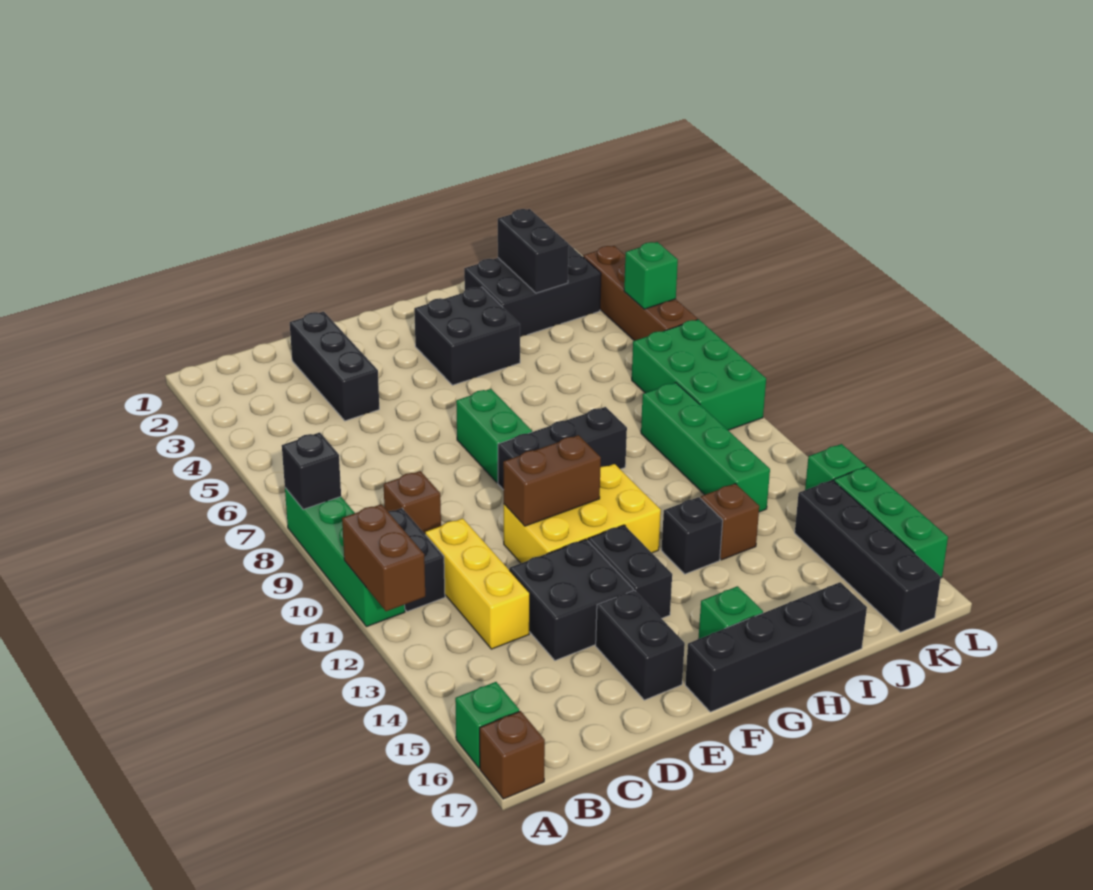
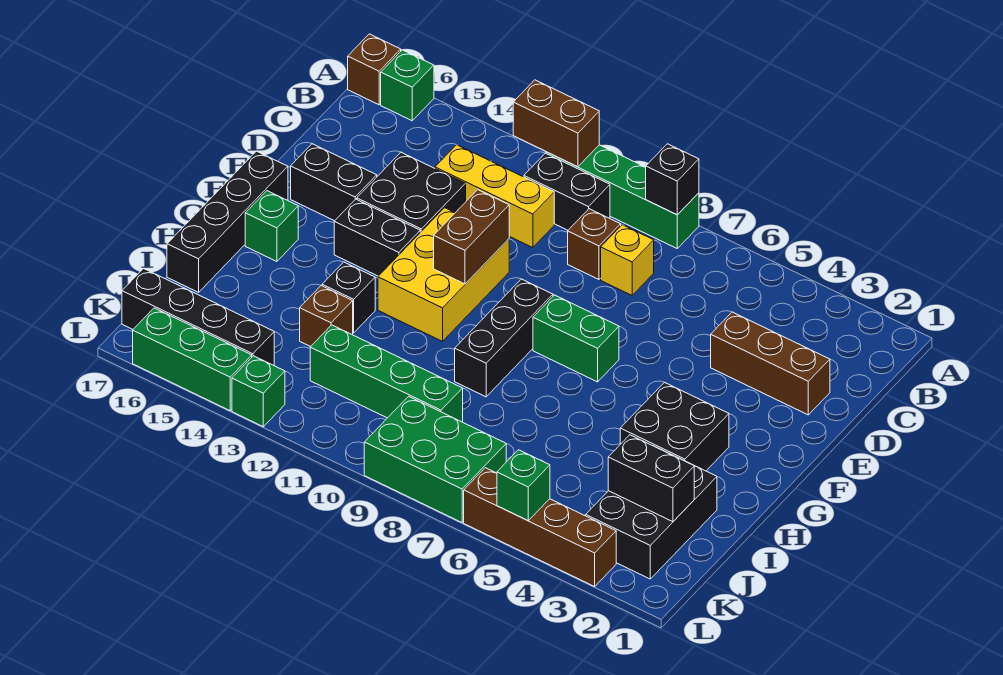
none -> yellow brick C8 level 1
black brick D2:D4 level 1 -> brown brick D2:D4 level 1

